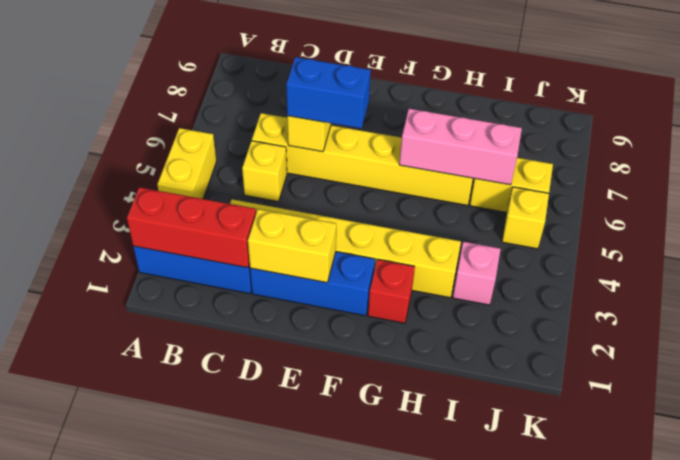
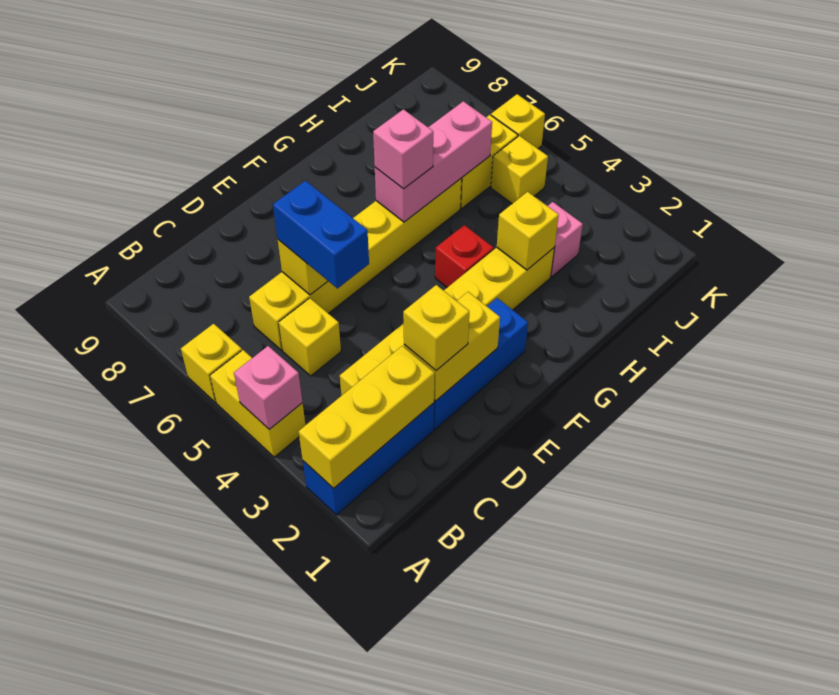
red brick A2:C2 level 2 -> yellow brick A2:C2 level 2
none -> pink brick A4 level 2
none -> yellow brick A6 level 1
none -> yellow brick D2 level 3
blue brick D6:E6 level 3 -> blue brick D5:D6 level 3
red brick G2 level 1 -> red brick G4 level 1
none -> pink brick G6 level 3
none -> yellow brick H3 level 2
none -> yellow brick K6 level 1

